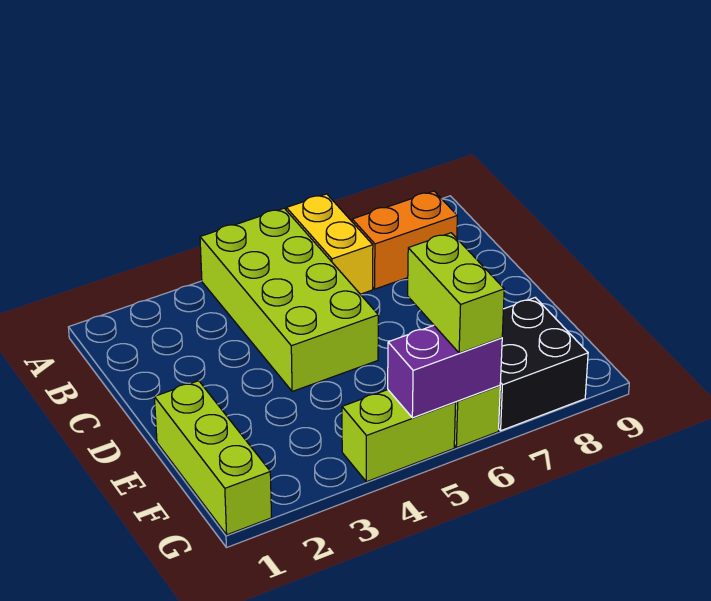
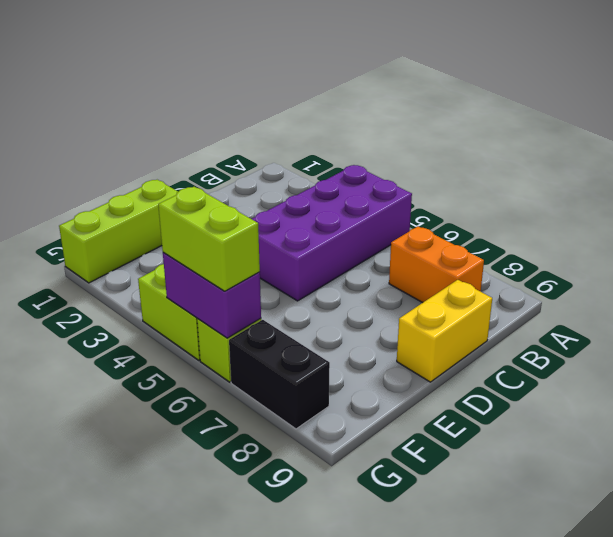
lime brick A4:D5 level 1 -> purple brick A4:D5 level 1
yellow brick A6:B6 level 1 -> yellow brick C9:D9 level 1
lime brick F6:G6 level 3 -> lime brick G5:G6 level 3
black brick F7:G8 level 1 -> black brick G7:G8 level 1

